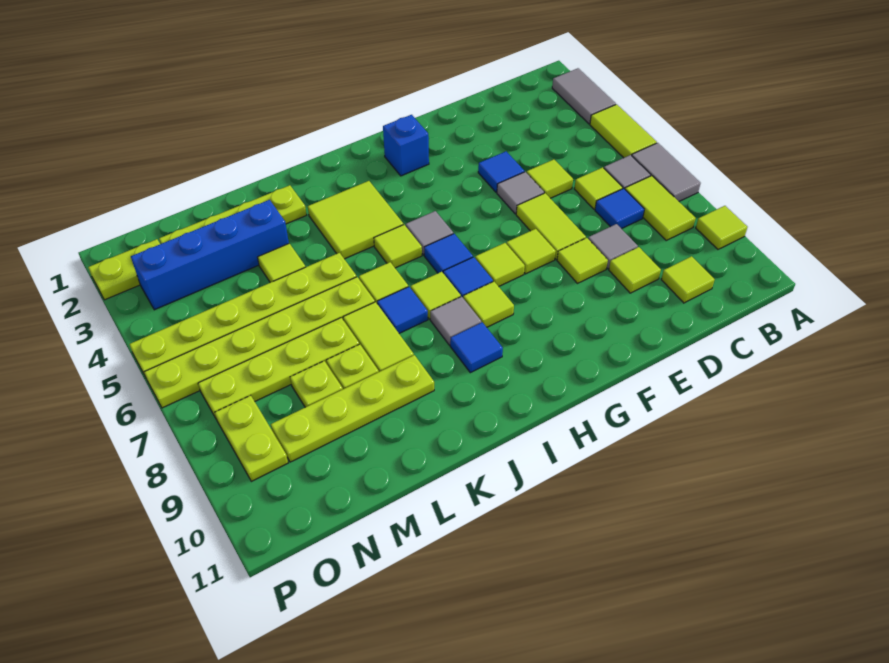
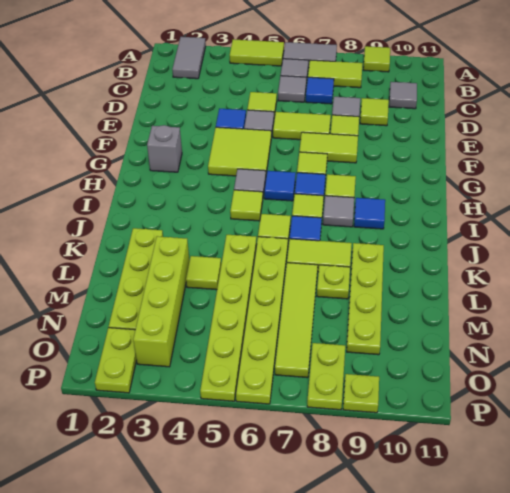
grey tile A2:A3 level 1 -> grey tile A2:B2 level 1
lime tile C6 level 1 -> grey tile C6 level 1
lime tile C10 level 1 -> grey tile C10 level 1
lime tile F7 level 1 -> lime tile F7:F8 level 1
blue brick G2 level 1 -> grey brick G2 level 1
lime tile I3:J4 level 1 -> lime tile F4:G5 level 1
blue brick L3:O3 level 1 -> lime brick L3:O3 level 1
lime plate L7:O7 level 1 -> lime tile L7:O7 level 1
lime plate M8 level 1 -> lime plate P9 level 1
lime plate O8:O9 level 1 -> lime plate O8:P8 level 1

